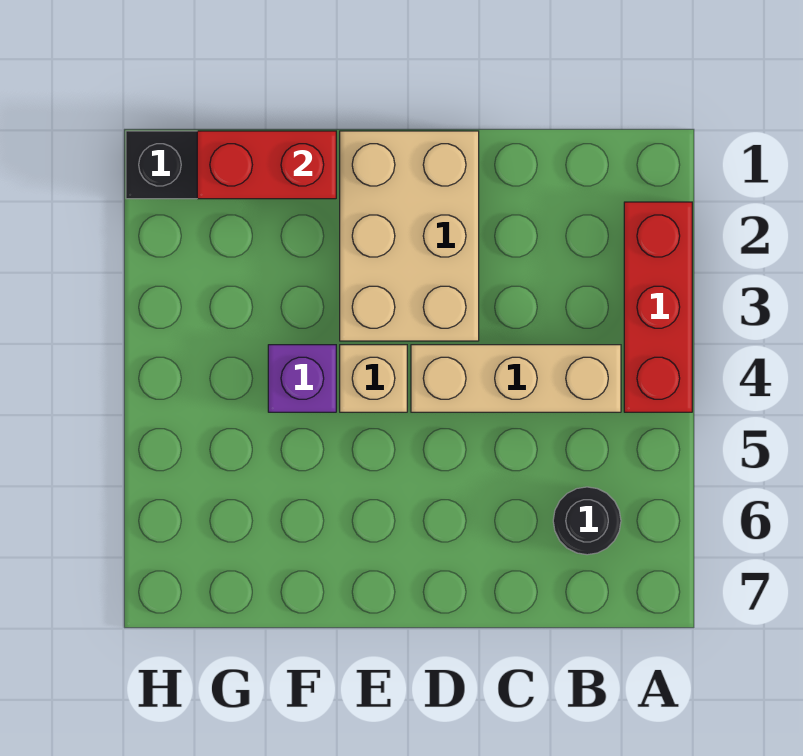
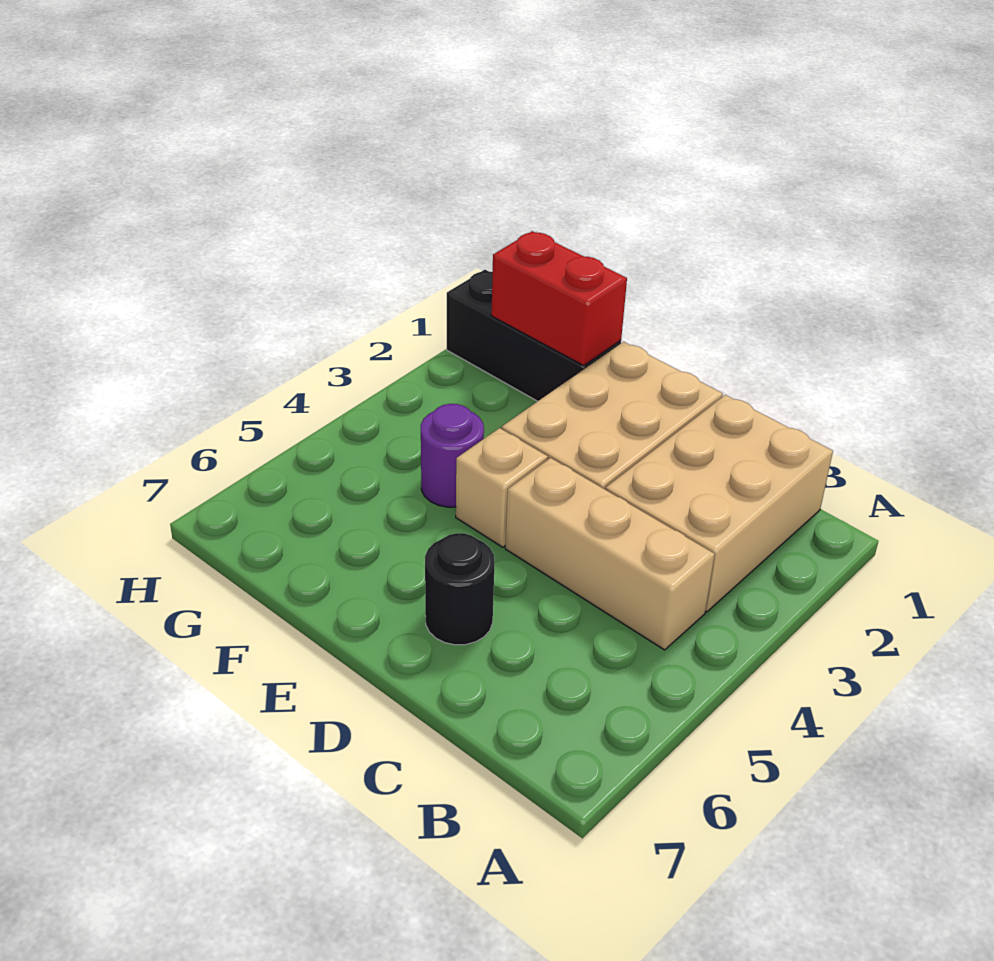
red brick A2:A4 level 1 -> none
none -> tan brick B1:C3 level 1
black round brick B6 level 1 -> black round brick D6 level 1
purple brick F4 level 1 -> purple round brick F4 level 1

